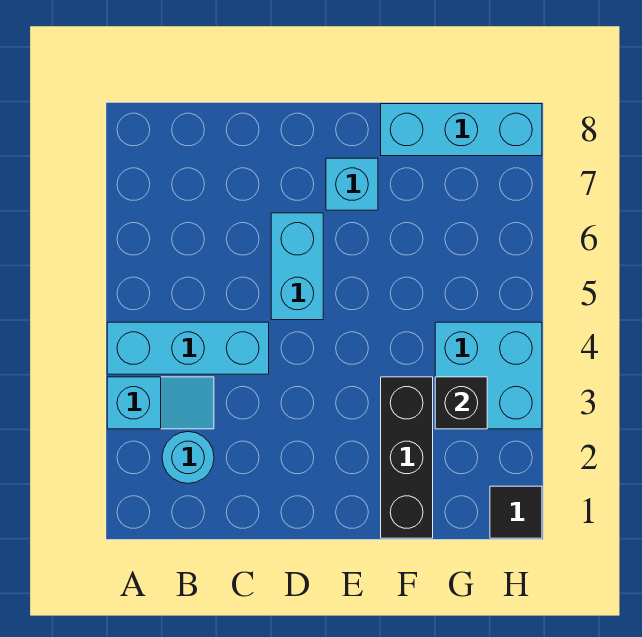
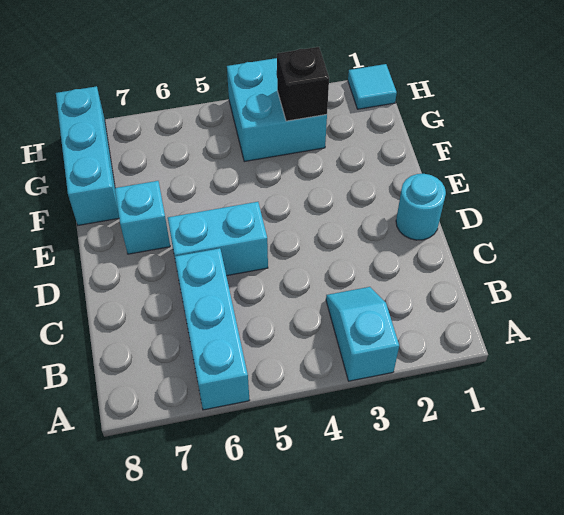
cyan brick A4:C4 level 1 -> cyan brick A6:C6 level 1
cyan round brick B2 level 1 -> cyan round brick D1 level 1
black brick F1:F3 level 1 -> none
black tile H1 level 1 -> cyan tile H1 level 1

